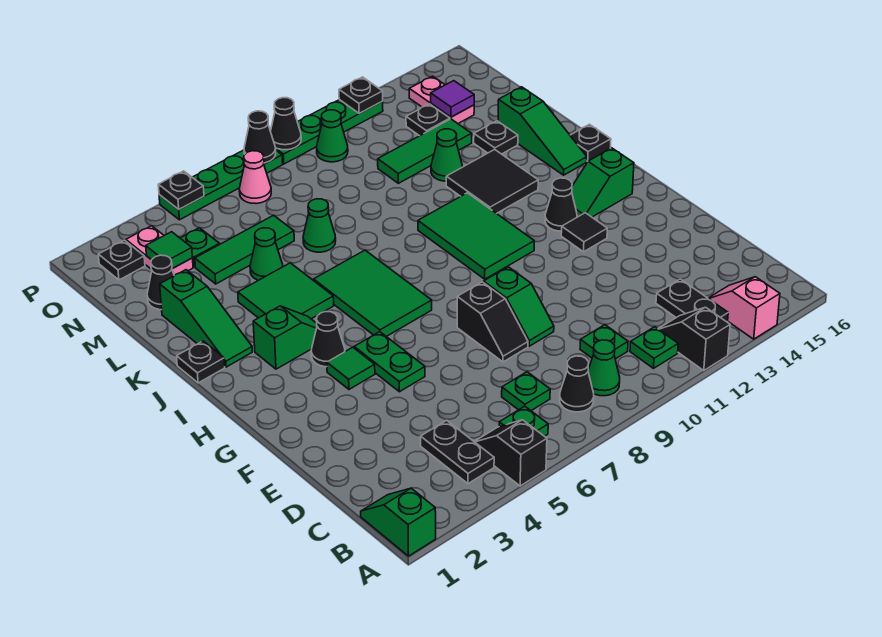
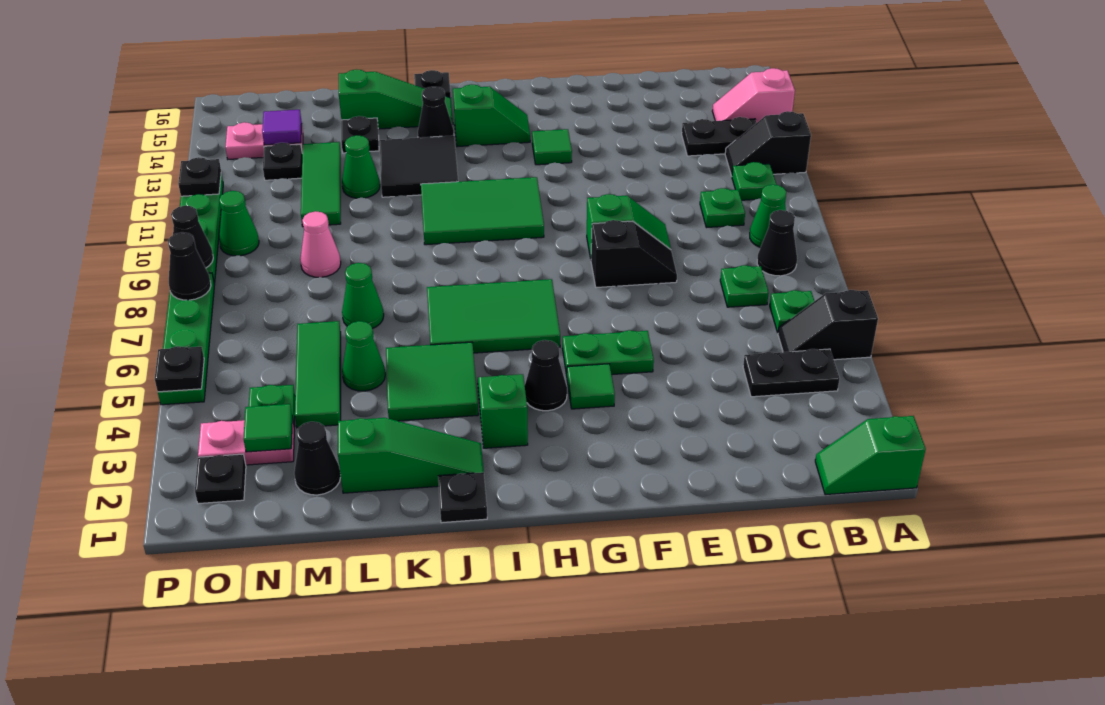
black tile G13 level 1 -> green tile G13 level 1
black cone H13 level 1 -> black cone J14 level 1
green slope H14:H15 level 1 top 15 -> green slope H14:I14 level 1 top I
pink cone O7 level 1 -> pink cone M9 level 1

